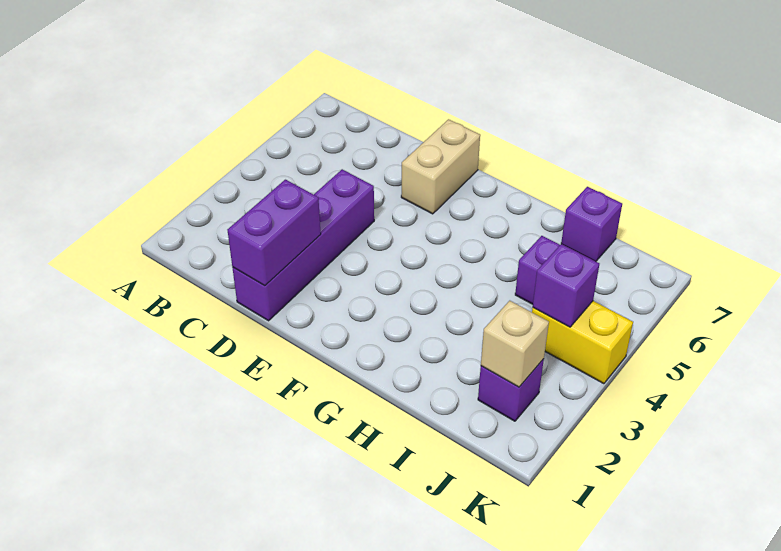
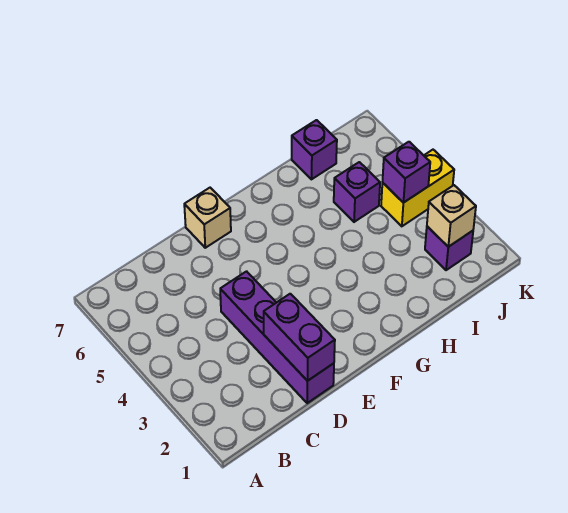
tan brick E6:E7 level 1 -> tan brick E7 level 1

